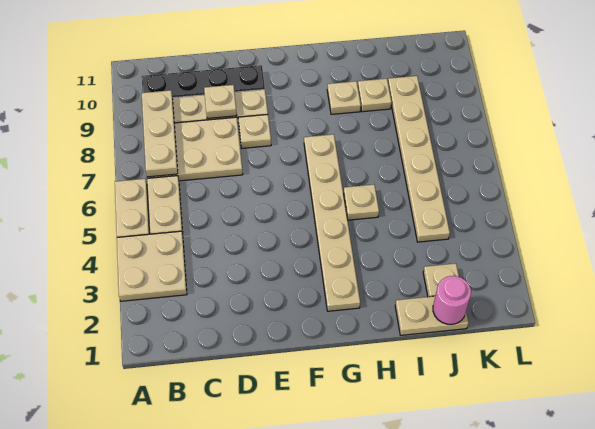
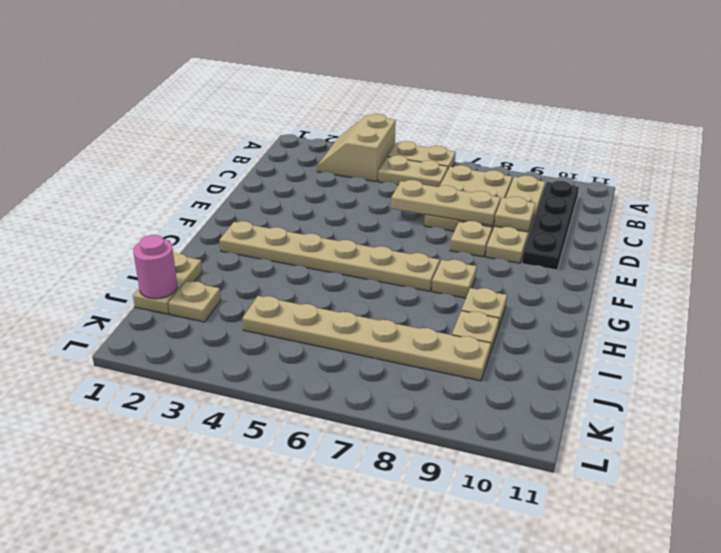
tan plate A3:B4 level 1 -> tan slope A3:B4 level 1 top 4
tan plate B7:B9 level 2 -> tan plate D6:D8 level 2
tan plate H5 level 1 -> tan plate G8 level 1

